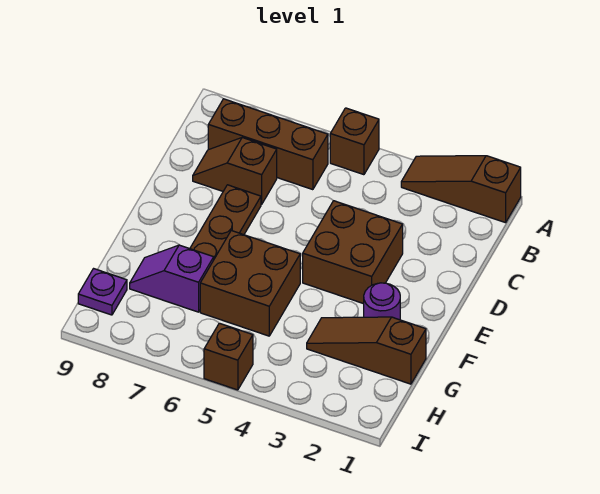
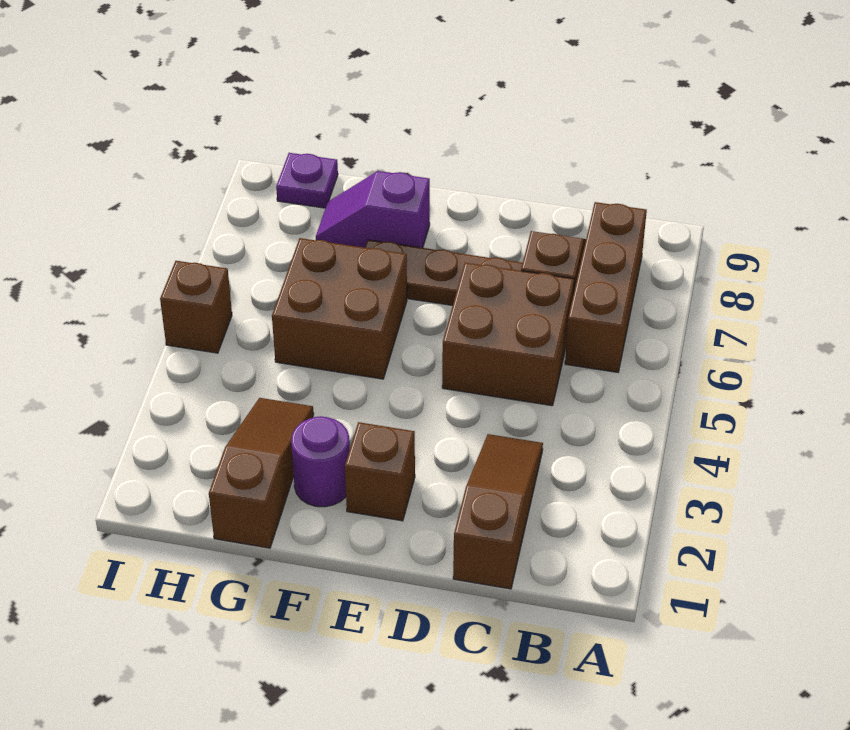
brown slope A1:A3 level 1 top 1 -> brown slope C1:C3 level 1 top 1
brown brick A5 level 1 -> brown brick E2 level 1
brown brick D3:E4 level 1 -> brown brick C5:D6 level 1
purple slope G7:G8 level 1 top 7 -> purple slope F8:G8 level 1 top F

